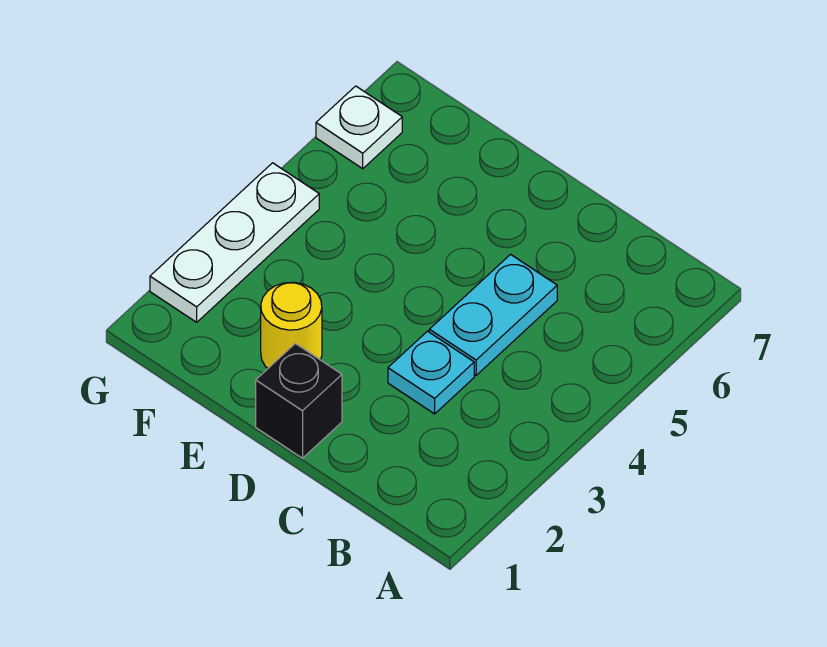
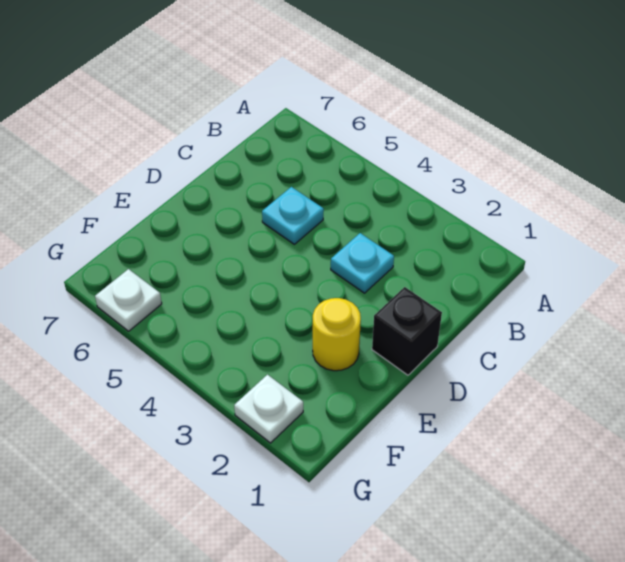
cyan plate C4:C5 level 1 -> cyan plate C5 level 1
white plate G2:G4 level 1 -> white plate G2 level 1

